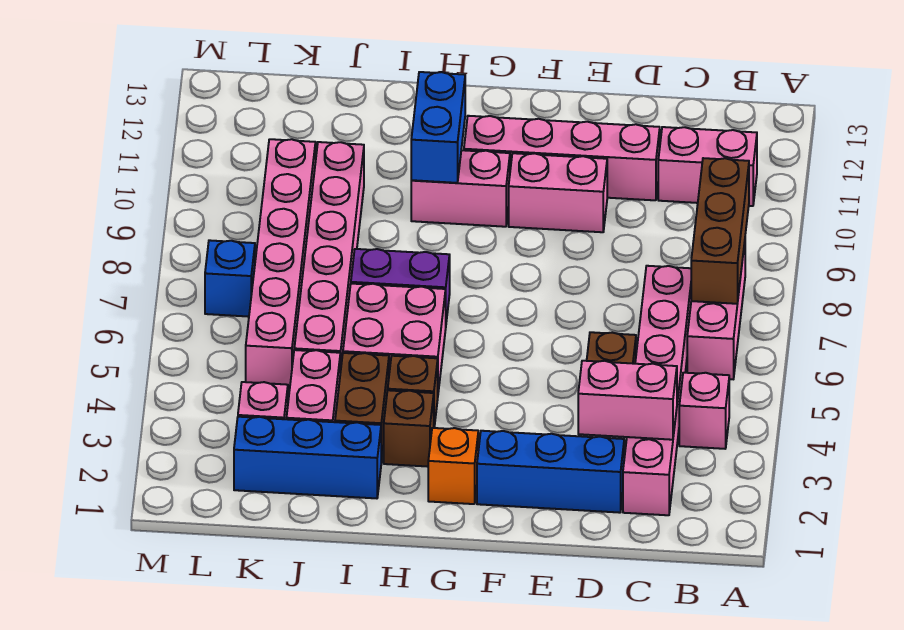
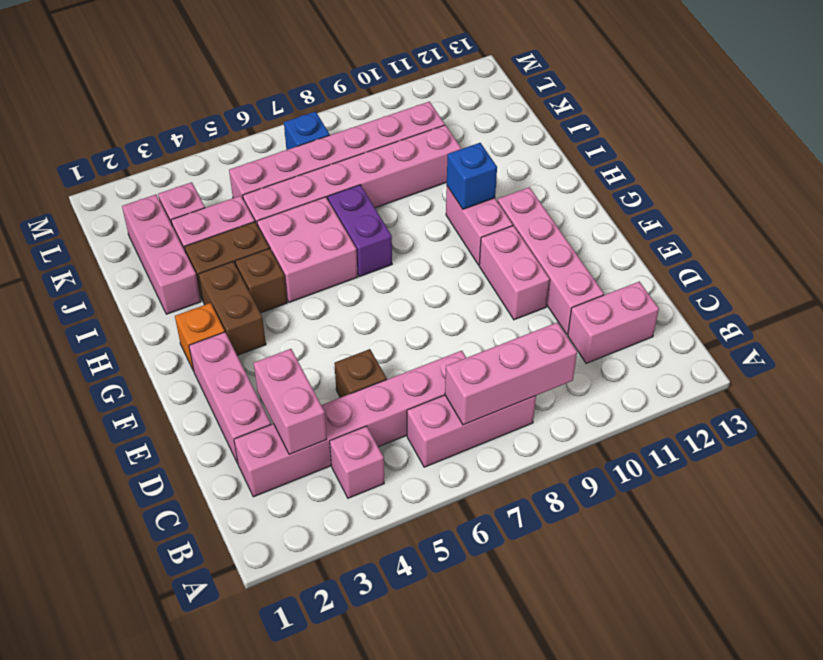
brown brick B7:B9 level 2 -> pink brick B7:B9 level 2
pink brick B11:C11 level 1 -> pink brick C11:C12 level 1
blue brick D2:F2 level 1 -> pink brick D2:F2 level 1
brown brick H3 level 1 -> brown brick G3:H3 level 1
blue brick H10:H11 level 2 -> blue brick H10 level 2
blue brick I2:K2 level 1 -> pink brick I2:K2 level 1

